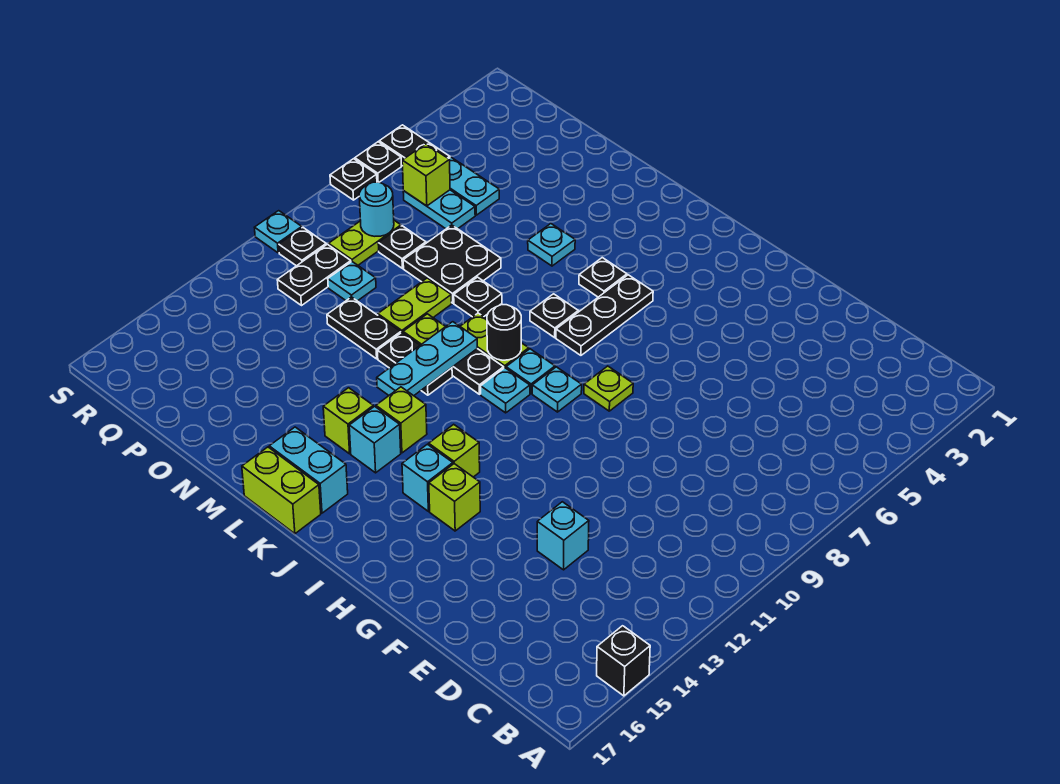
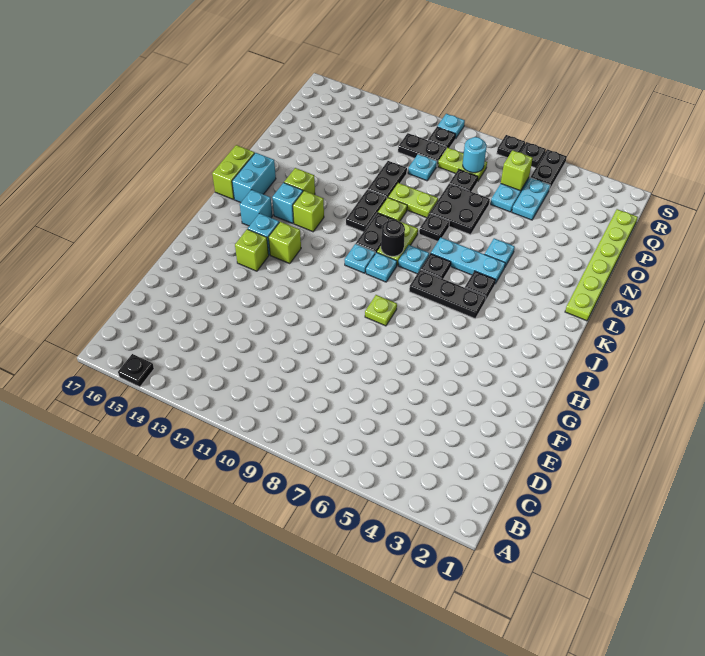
black brick A15 level 1 -> black plate A15 level 1
cyan brick E13 level 1 -> cyan brick J15 level 1
cyan plate I9 level 1 -> cyan plate K8 level 1
none -> lime plate L1:Q1 level 1
cyan plate L10:L12 level 2 -> cyan plate L5:L7 level 1

